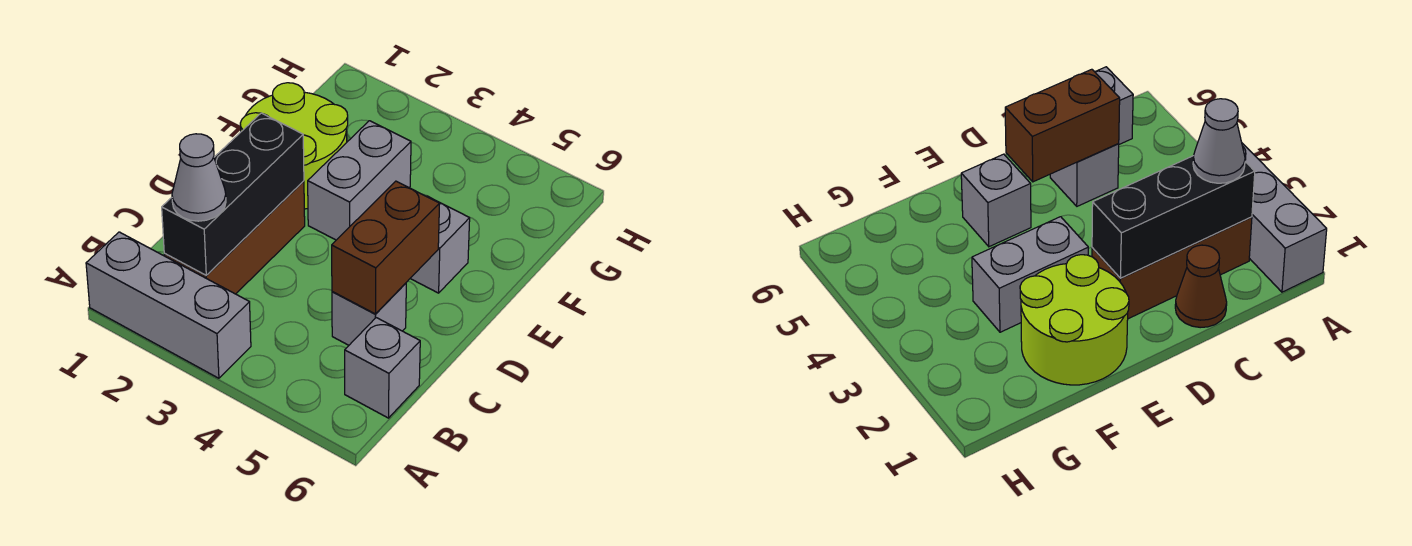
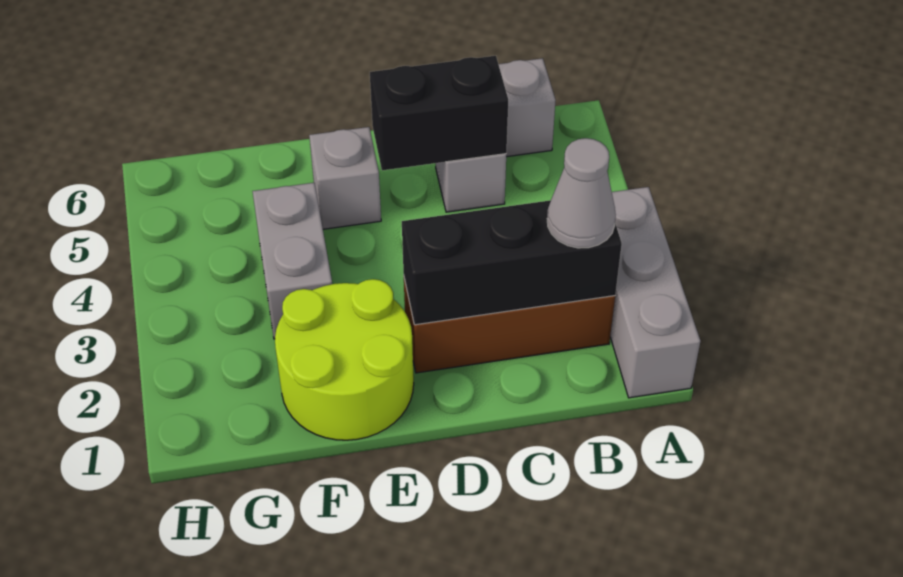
brown cone C1 level 1 -> none
brown brick C5:D5 level 2 -> black brick C5:D5 level 2
grey brick E3:F3 level 1 -> grey brick F3:F4 level 1

